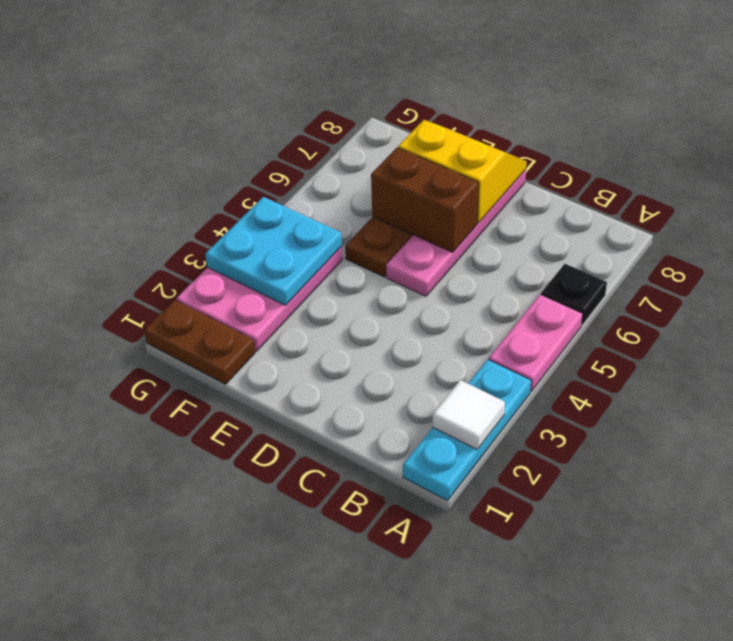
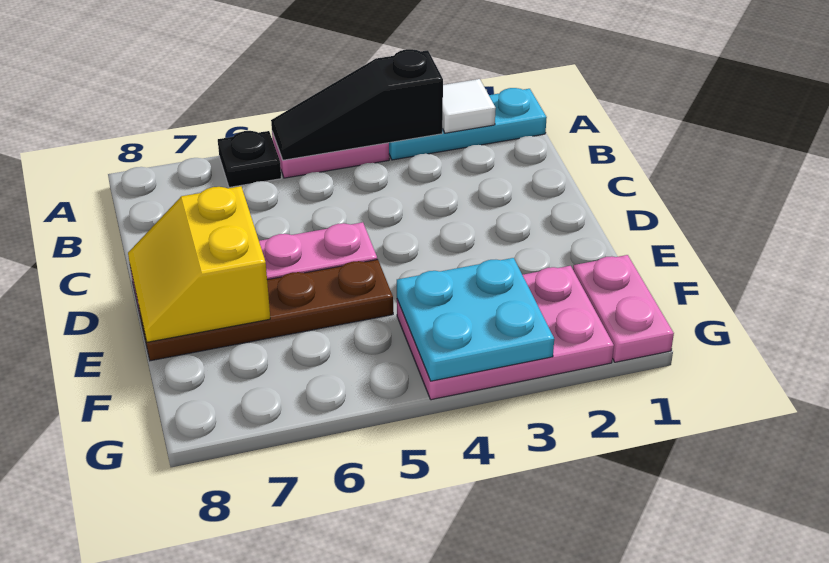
none -> black slope A3:A5 level 2 top 3
brown brick D6:E6 level 2 -> none
brown plate F1:G1 level 1 -> pink plate F1:G1 level 1

